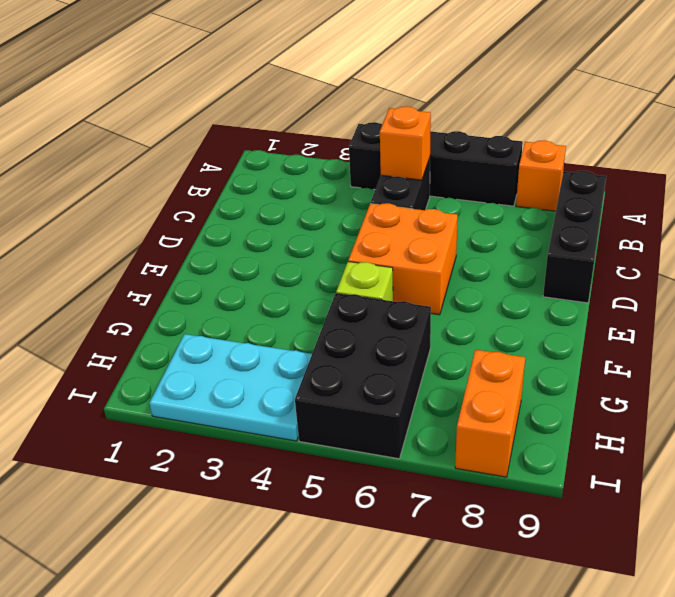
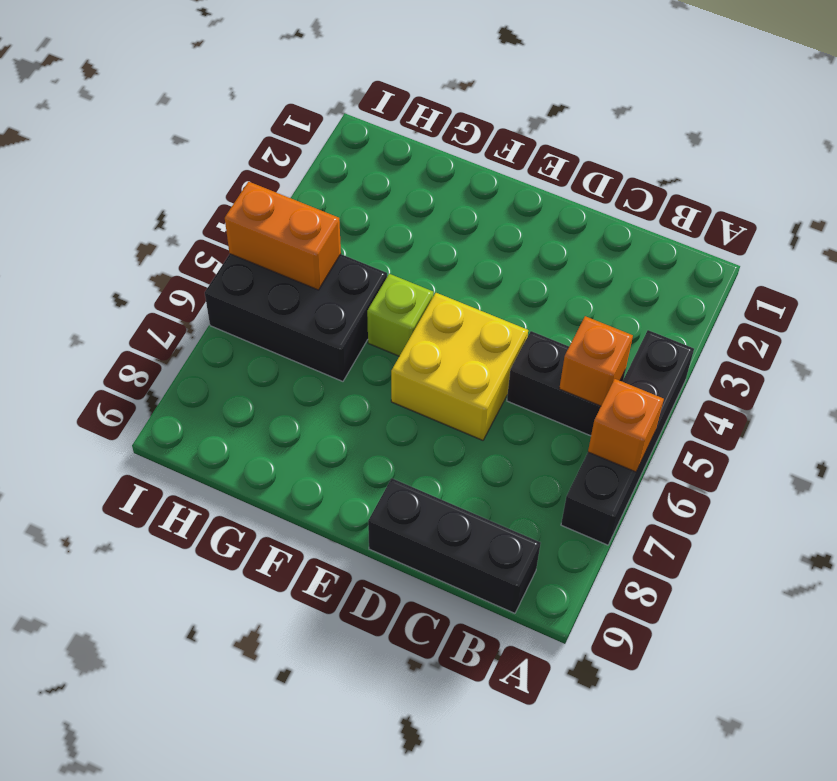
orange brick A8 level 1 -> orange brick A6 level 2
orange brick D5:E6 level 1 -> yellow brick D5:E6 level 1
cyan plate H2:I4 level 1 -> none
orange brick H8:I8 level 1 -> orange brick H5:I5 level 2

